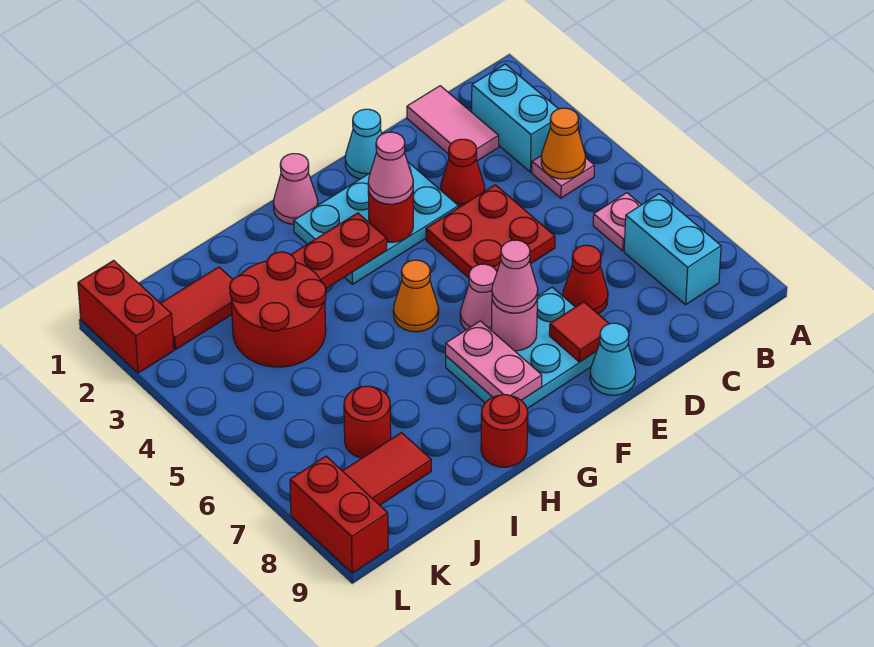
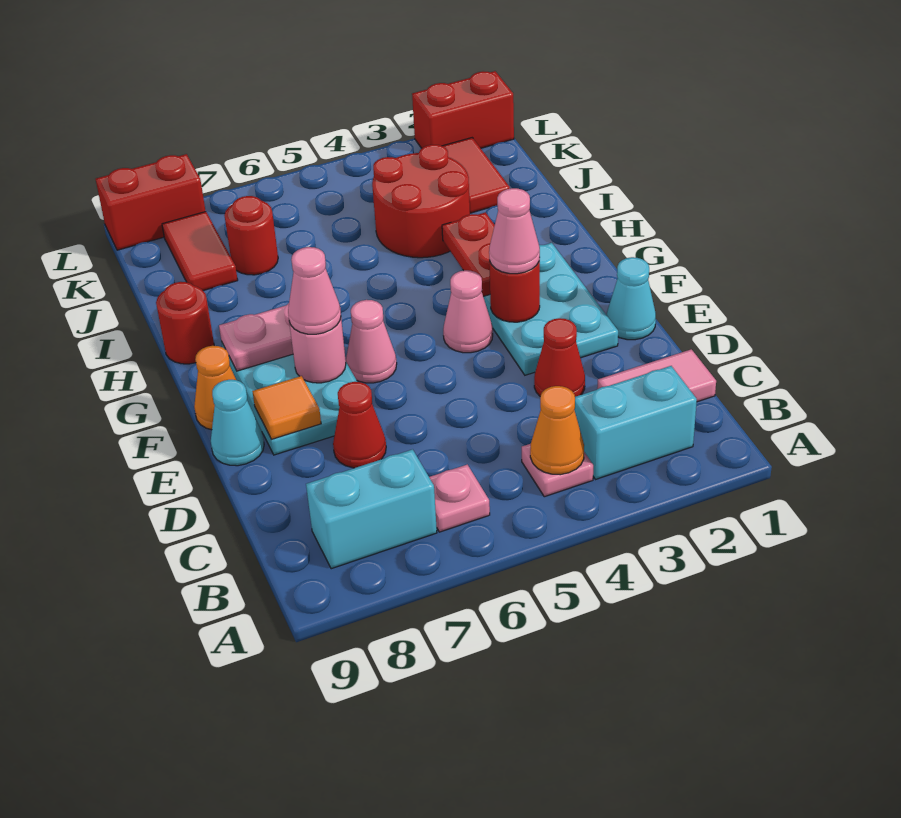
red plate D4:E5 level 1 -> none
red tile E8 level 2 -> orange tile E8 level 2
pink cone G1 level 1 -> pink cone F4 level 1
orange cone G5 level 1 -> orange cone F9 level 1

